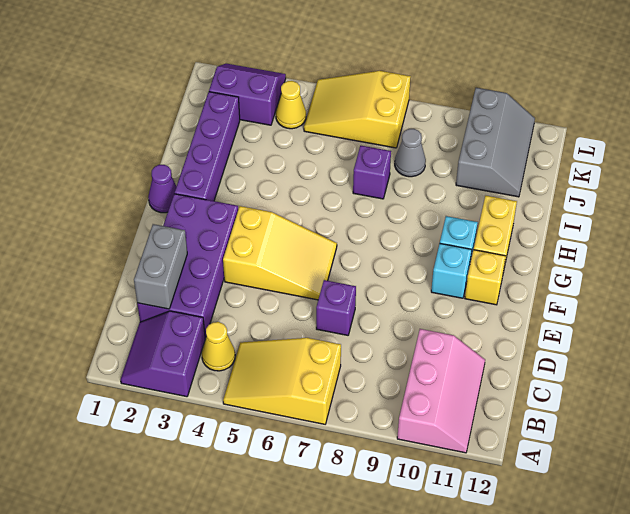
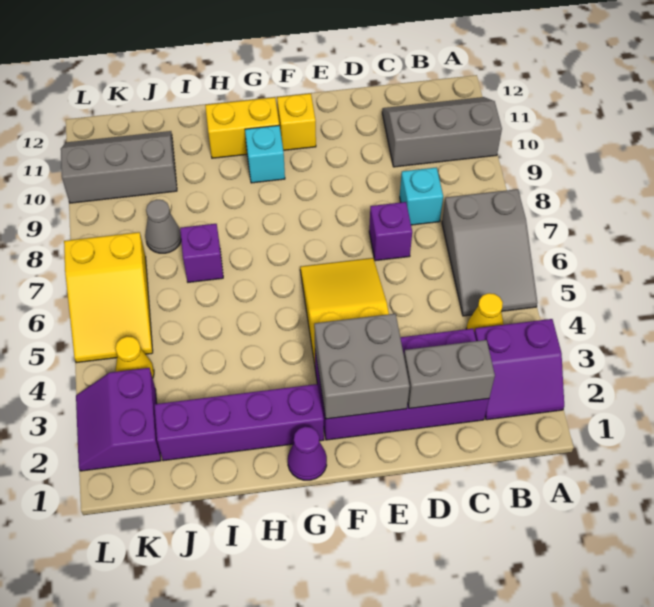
yellow slope A5:B7 level 1 top 7 -> grey slope A5:B7 level 1 top 7
pink slope A10:C11 level 1 top 10 -> grey slope A10:C11 level 1 top 10
none -> grey brick E2:F3 level 2
cyan brick F10 level 1 -> cyan brick C8 level 1

